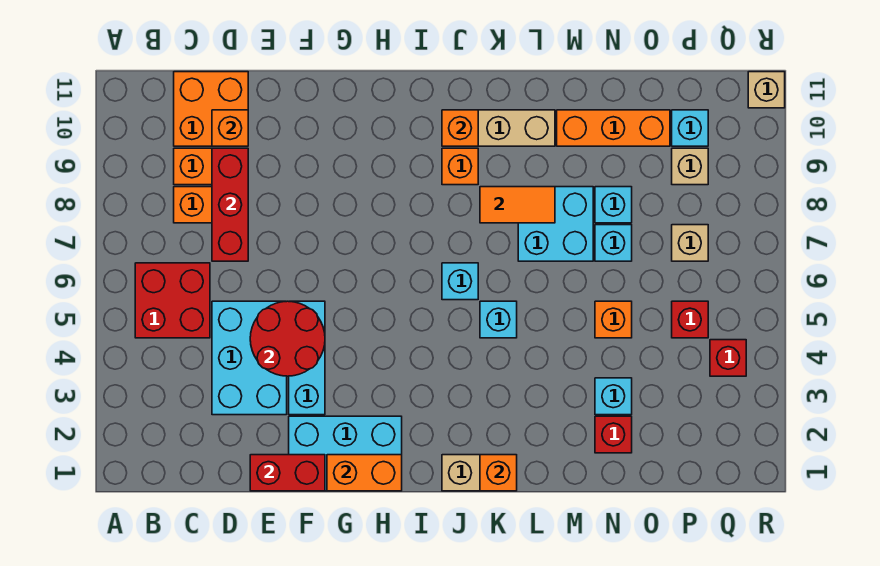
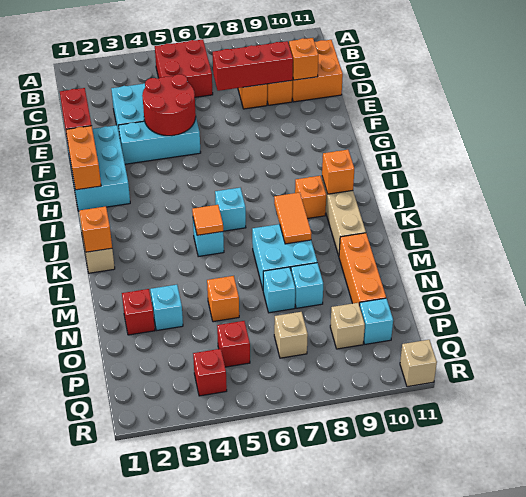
none -> orange tile K5 level 2

